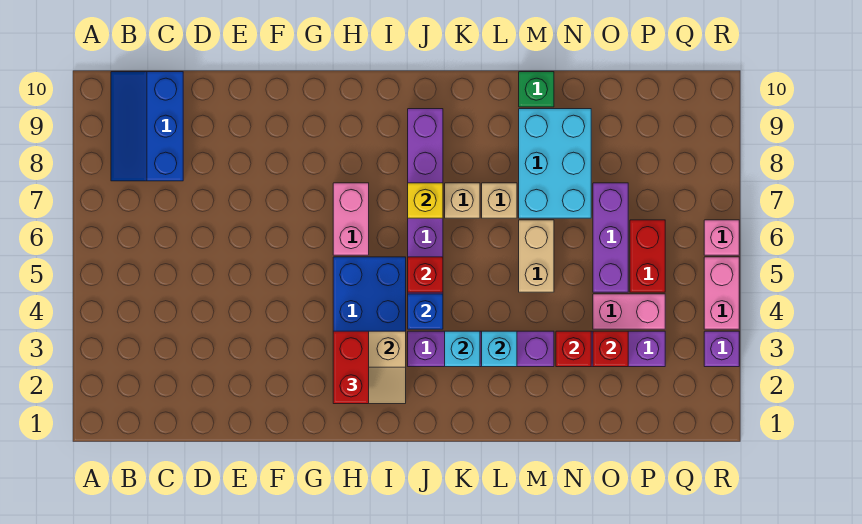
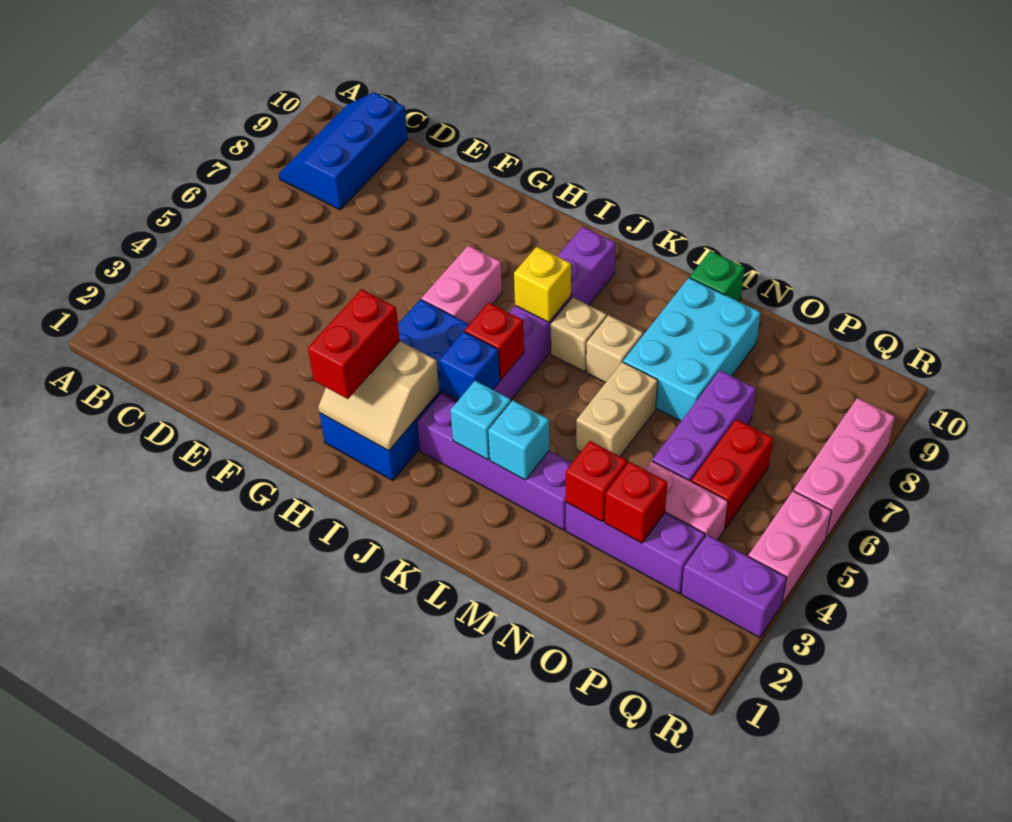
purple brick R3 level 1 -> purple brick Q3:R3 level 1
pink brick R6 level 1 -> pink brick R6:R8 level 1

